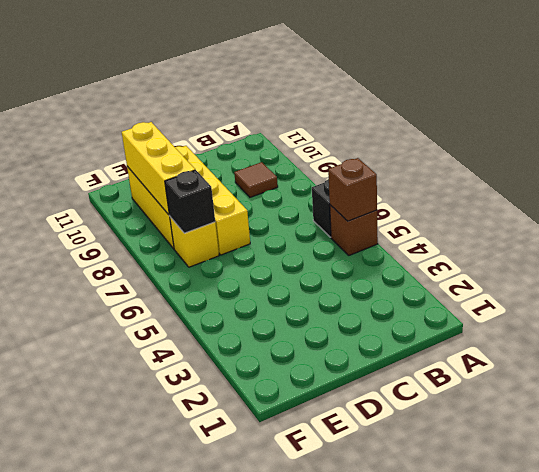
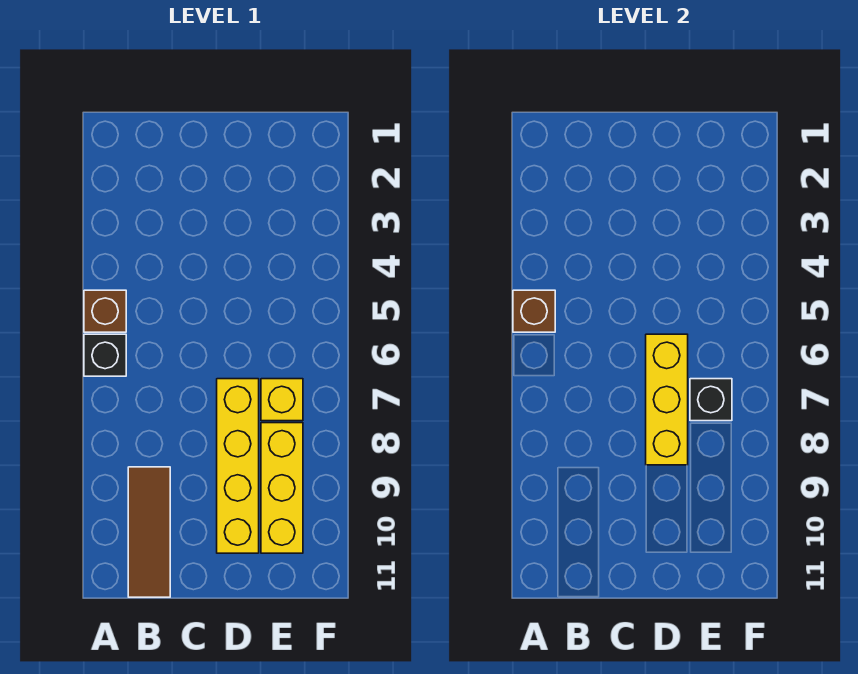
brown tile B9 level 1 -> brown tile B9:B11 level 1
yellow brick E8:E10 level 2 -> yellow brick D6:D8 level 2

